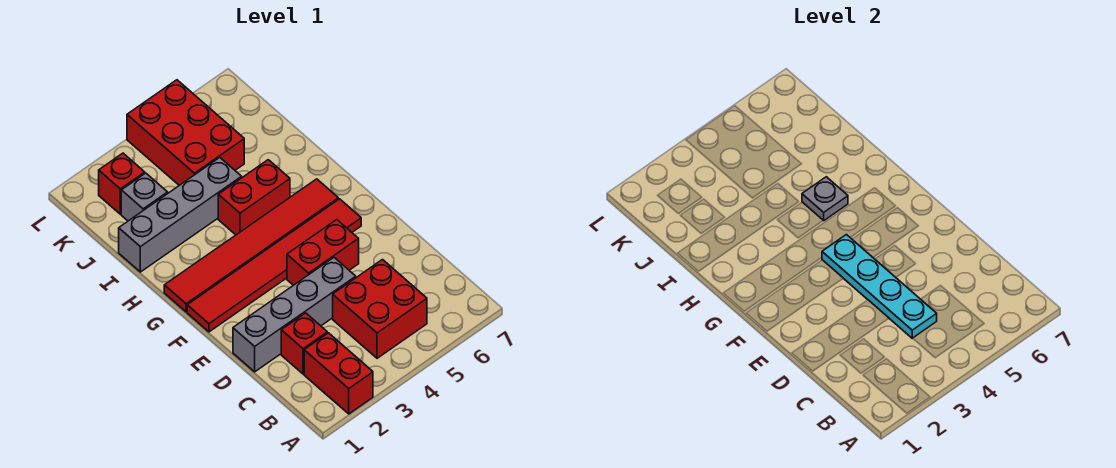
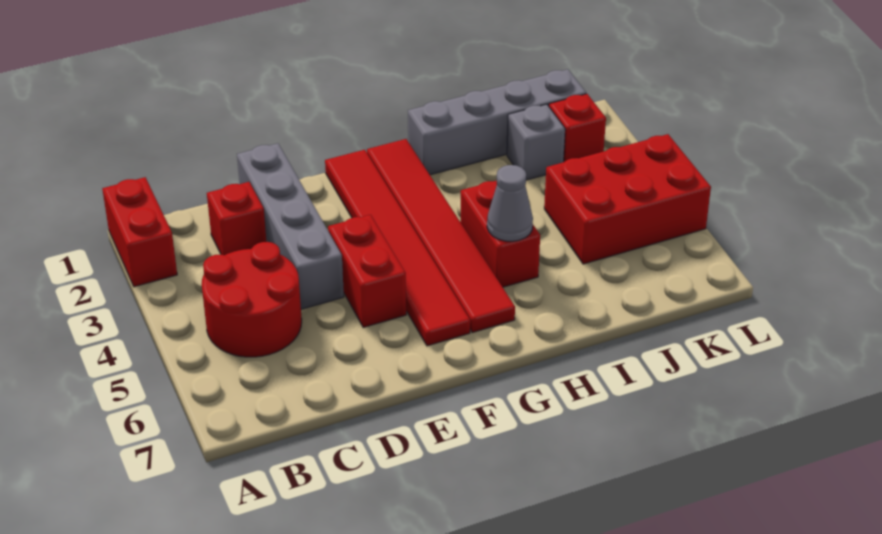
red brick A2:B2 level 1 -> red brick A1:A2 level 1
red brick B4:C5 level 1 -> red round brick B4:C5 level 1
cyan plate C4:F4 level 2 -> none
grey plate H5 level 2 -> grey cone H5 level 2
grey brick I1:I4 level 1 -> grey brick H1:K1 level 1

